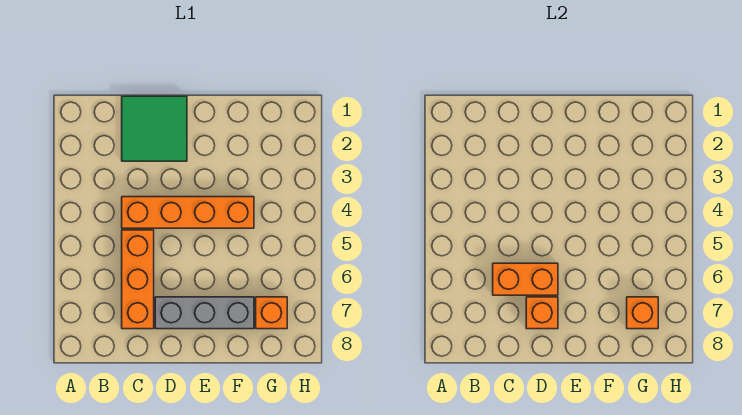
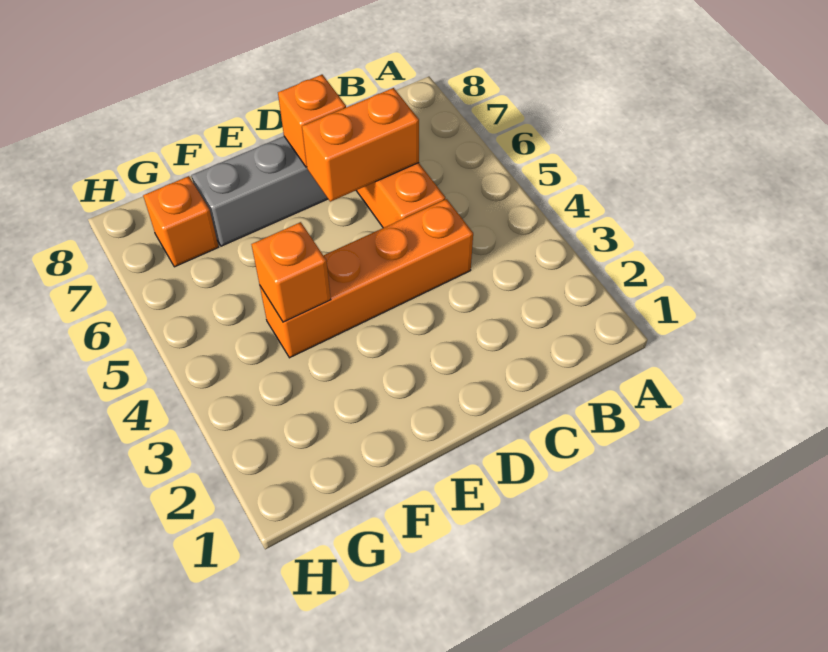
green tile C1:D2 level 1 -> none
orange brick G7 level 2 -> orange brick F4 level 2

